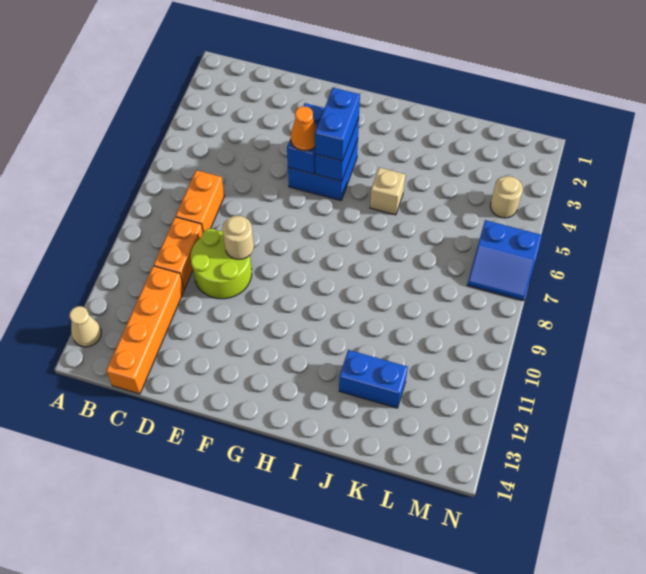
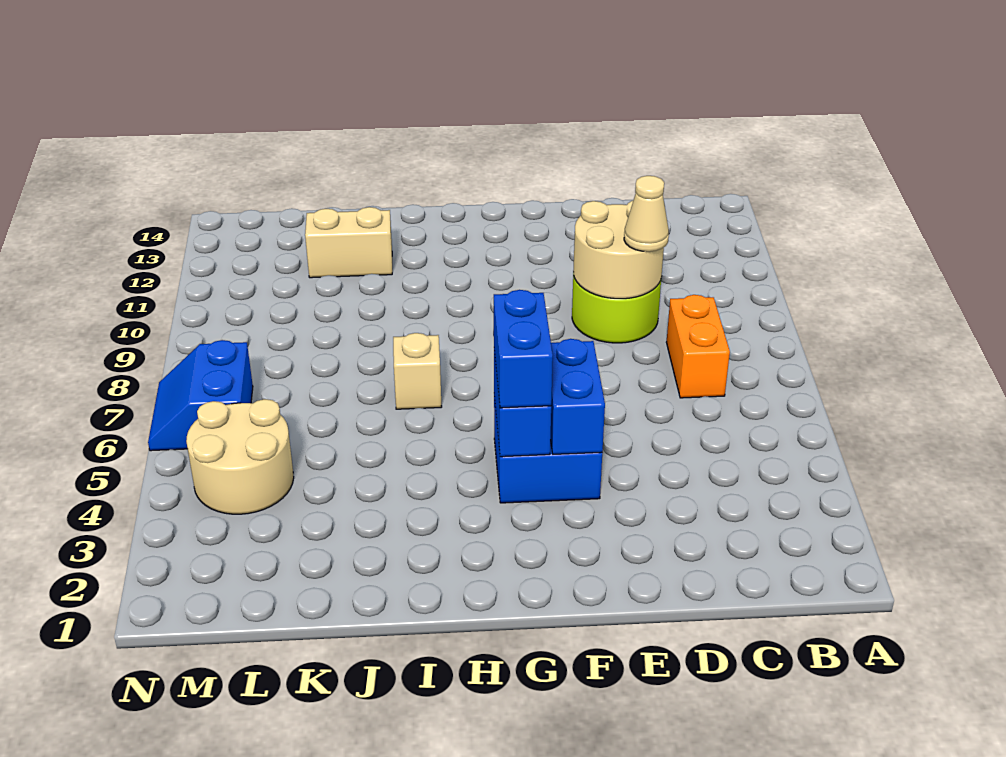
tan cone A13 level 1 -> tan cone D9 level 3
orange brick C9:C10 level 1 -> none
orange brick C11:C14 level 1 -> none
tan round brick E9 level 2 -> tan round brick D9:E10 level 2
orange cone F5 level 3 -> none
tan brick I5 level 1 -> tan brick I7 level 1
blue brick J12:K12 level 1 -> tan brick J12:K12 level 1
tan round brick M4 level 1 -> tan round brick L4:M5 level 1
blue slope M6:N7 level 1 top 6 -> blue slope M6:N7 level 1 top M

